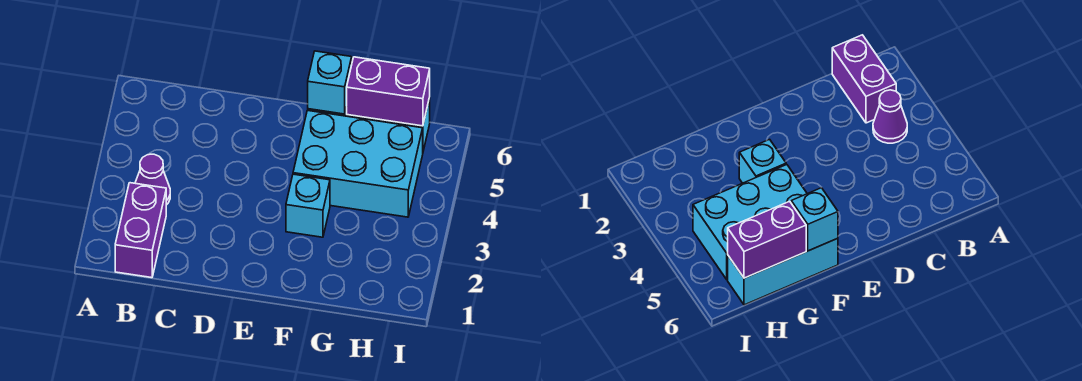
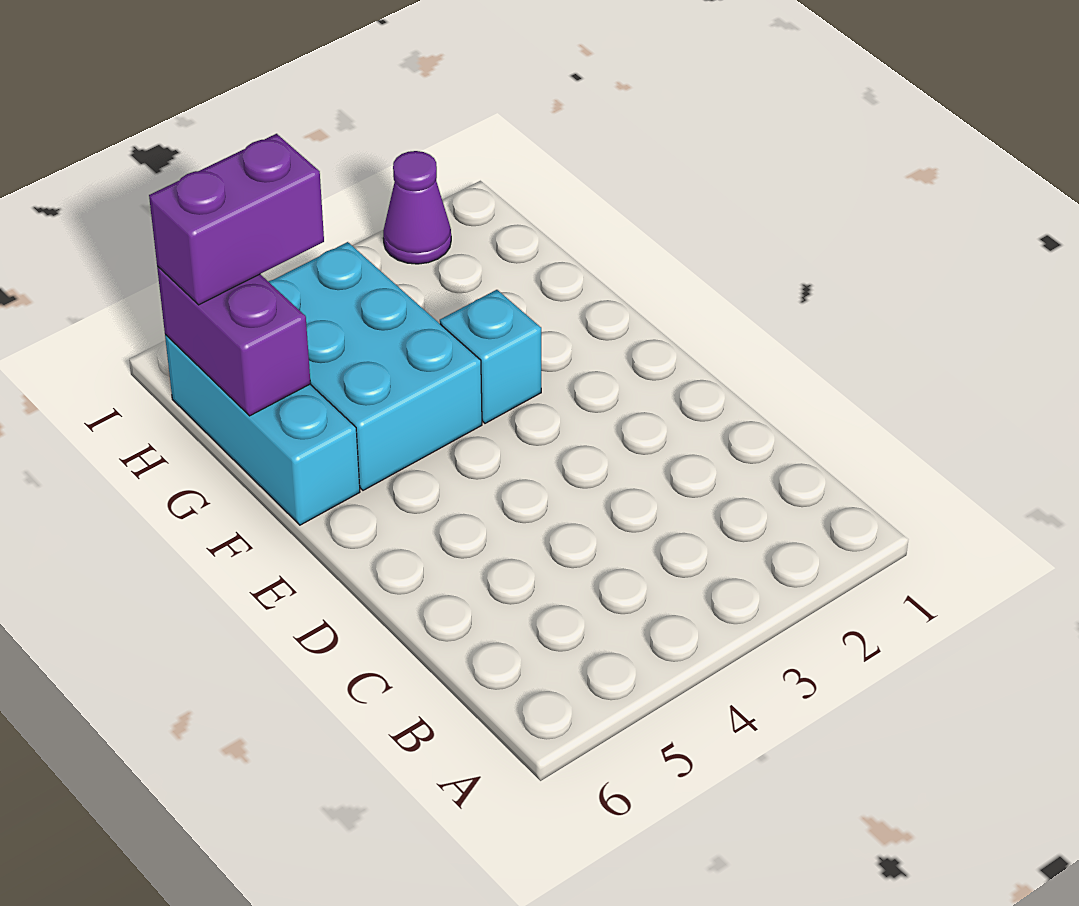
purple brick B1:B2 level 1 -> purple brick H5:H6 level 3
purple cone B3 level 1 -> purple cone I2 level 1
cyan brick F6 level 2 -> none

